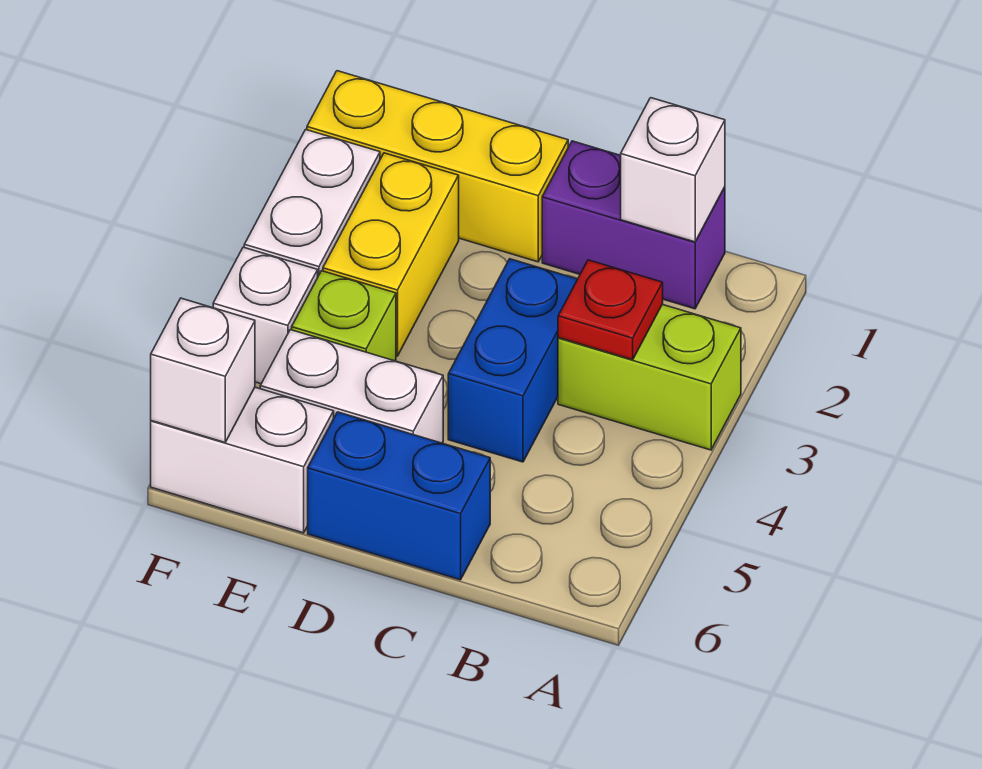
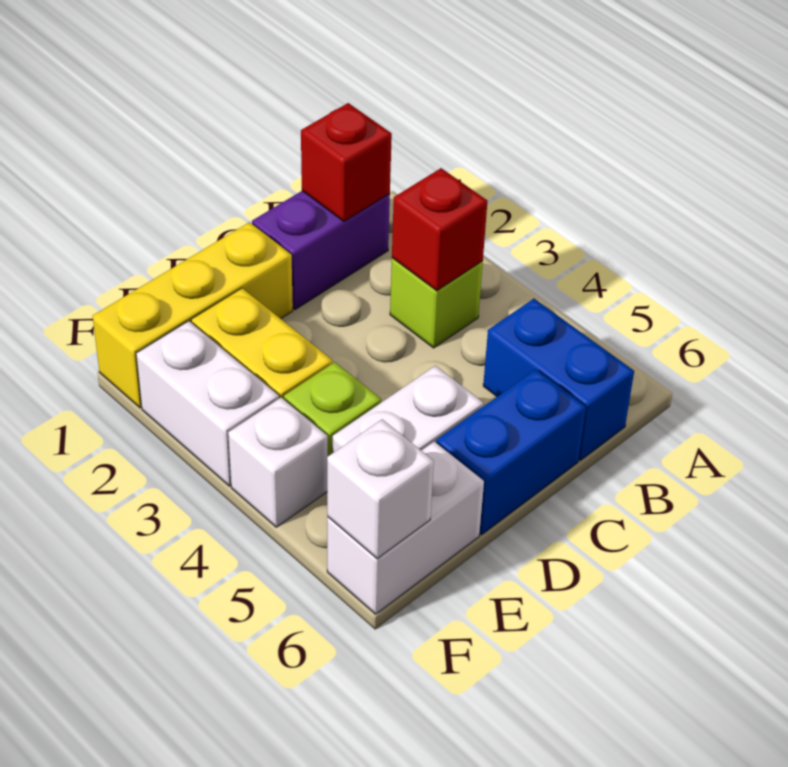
lime brick A3:B3 level 1 -> lime brick B3 level 1
white brick B1 level 2 -> red brick B1 level 2
red plate B3 level 2 -> red brick B3 level 2
blue brick C3:C4 level 1 -> blue brick B5:B6 level 1

